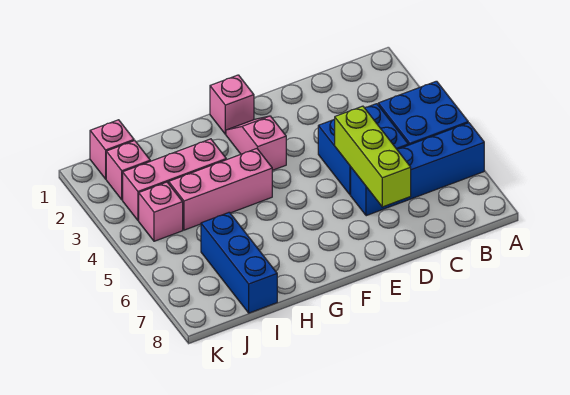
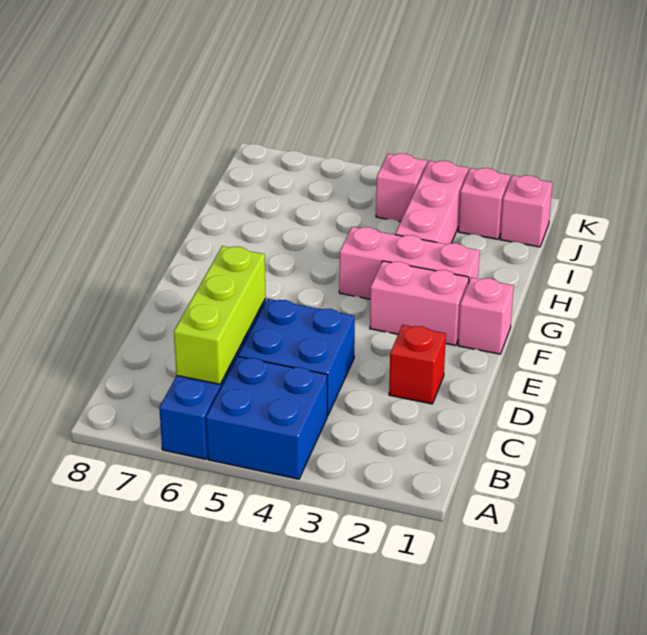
none -> red brick D2 level 1
lime brick D5:D7 level 2 -> lime brick B6:D6 level 2
pink slope F2:F3 level 1 top 3 -> pink brick F2:F3 level 1
pink brick G4:I4 level 1 -> pink brick G2:G4 level 1
blue brick I6:I8 level 1 -> none

